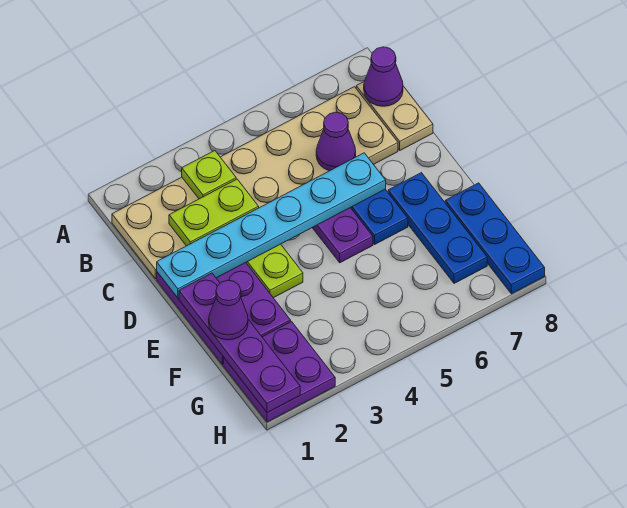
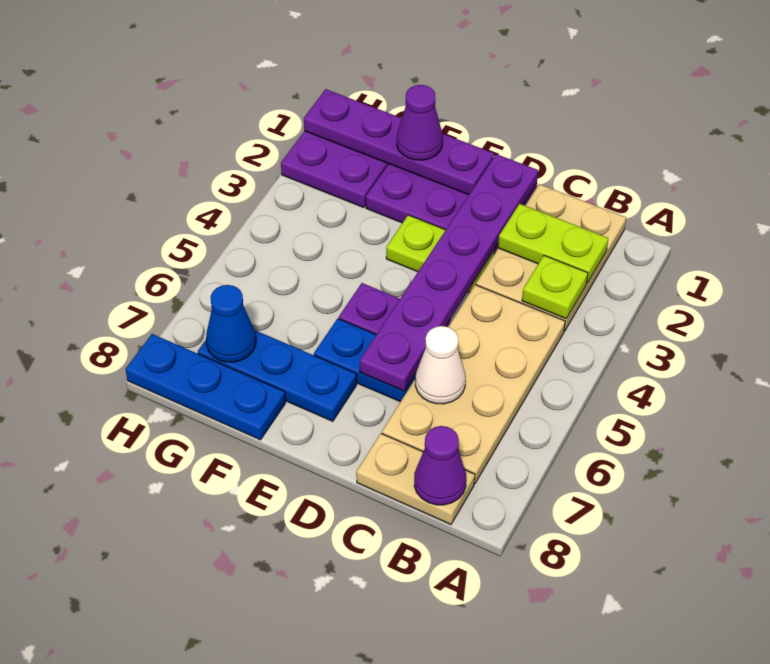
lime plate C2:C3 level 2 -> lime plate B2:C2 level 2
purple cone C6 level 2 -> white cone C6 level 2
cyan plate D1:D6 level 2 -> purple plate D1:D6 level 2
none -> blue cone G7 level 2

